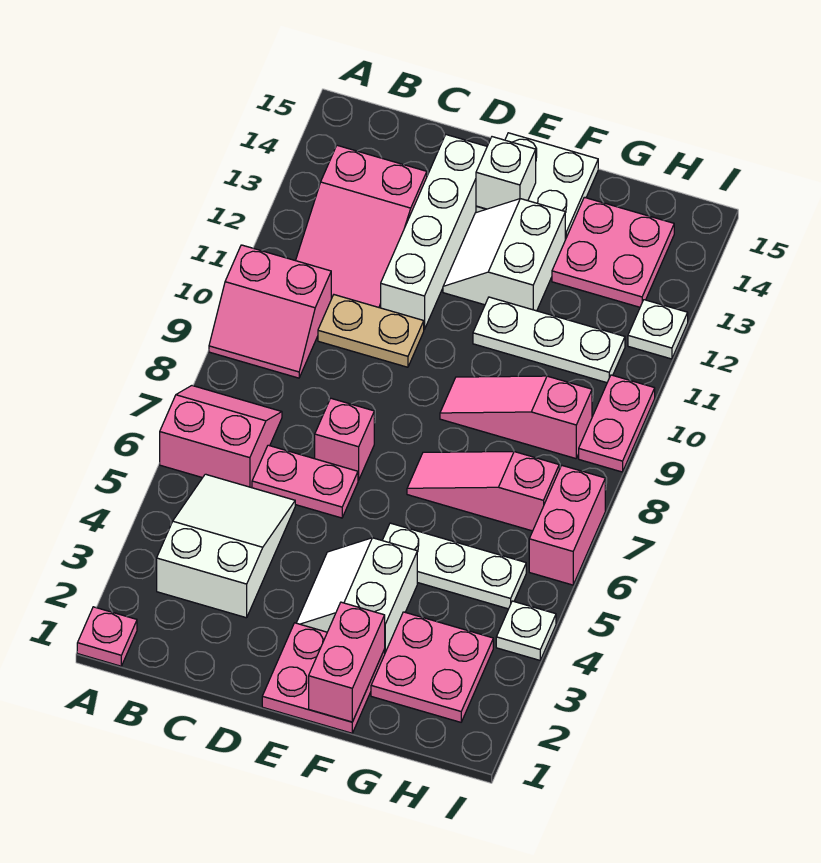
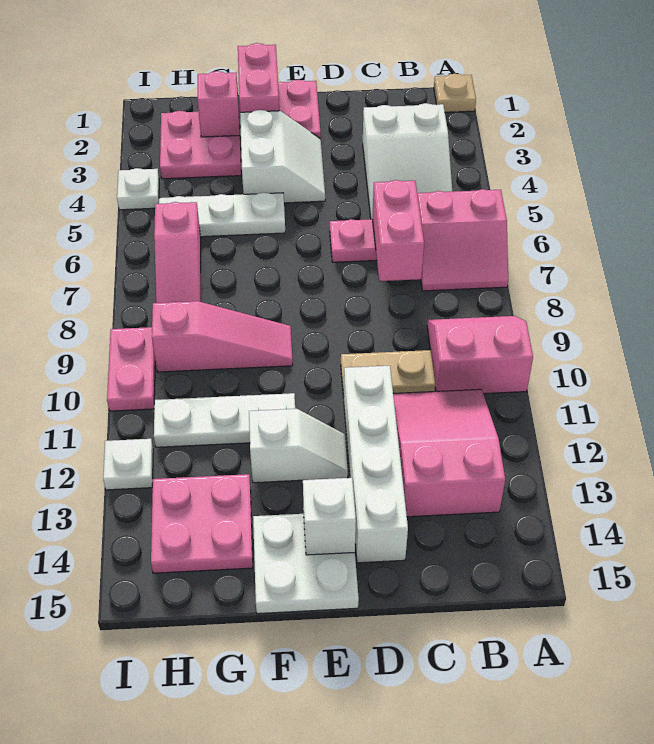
pink plate A1 level 1 -> tan plate A1 level 1
pink brick D7 level 1 -> pink brick G2 level 2
white slope E12:F13 level 1 top F -> white slope E12:F12 level 1 top F
pink slope F7:H7 level 1 top H -> pink slope H6:H8 level 1 top 6
pink brick I6:I7 level 1 -> pink brick C6:C7 level 2

